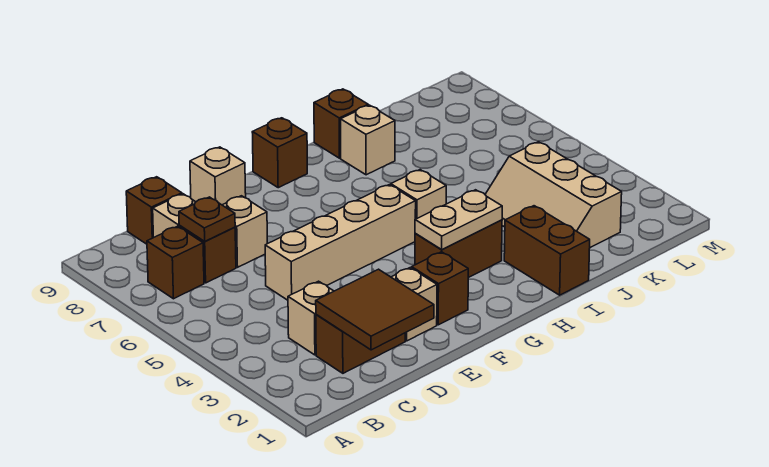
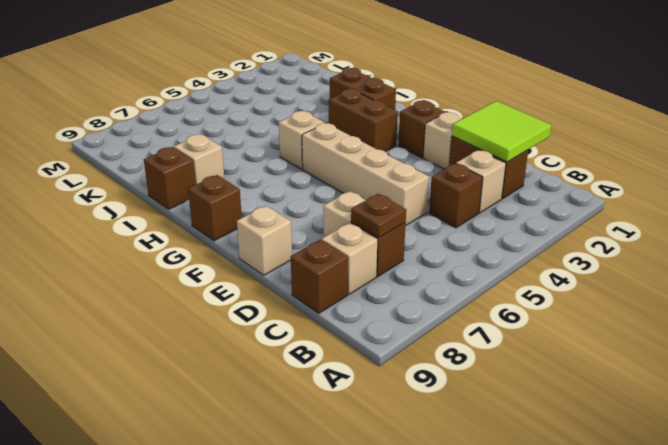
brown brick B7 level 1 -> brown brick C4 level 1
brown tile C1:D2 level 2 -> lime tile C1:D2 level 2
tan plate G3:H3 level 2 -> none
brown brick I1:I2 level 1 -> brown brick H2:I2 level 1
tan slope J2:K4 level 1 top K -> none

